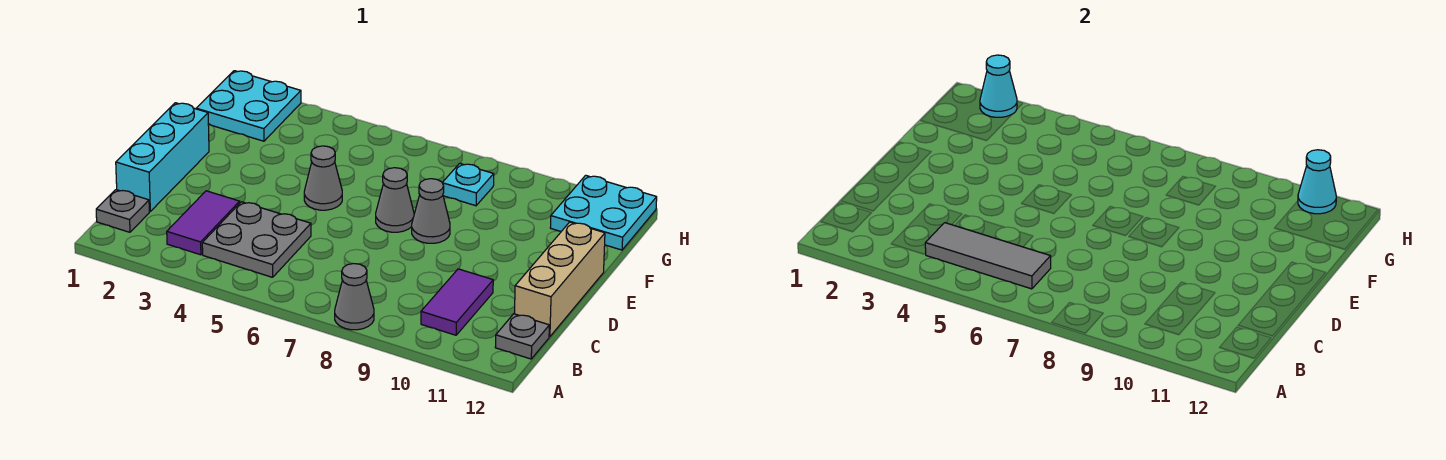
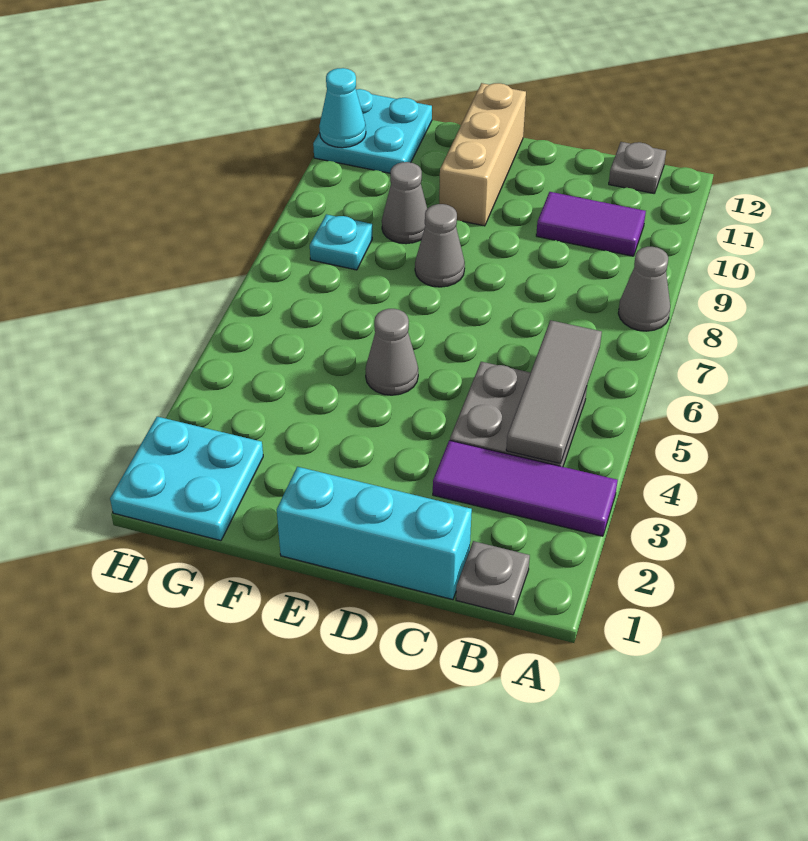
purple tile B3:C3 level 1 -> purple tile A3:C3 level 1
tan brick C12:E12 level 1 -> tan brick E10:E12 level 1
grey cone E7 level 1 -> grey cone F9 level 1
cyan cone H2 level 2 -> none

